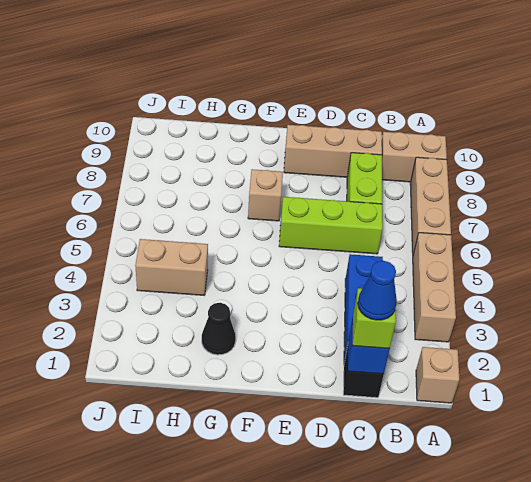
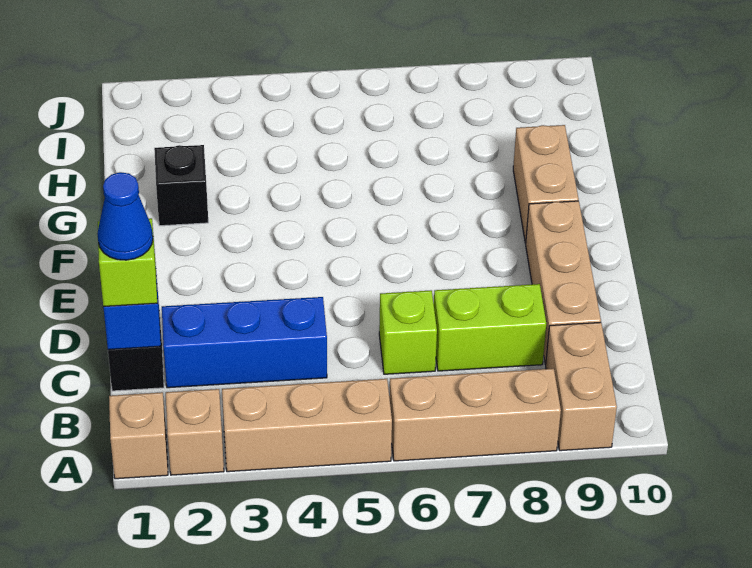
lime brick C6:E6 level 1 -> lime brick C6 level 1
tan brick F7 level 1 -> tan brick A2 level 1
black cone G2 level 1 -> black brick G2 level 1
tan brick H4:I4 level 1 -> tan brick F9:G9 level 1

